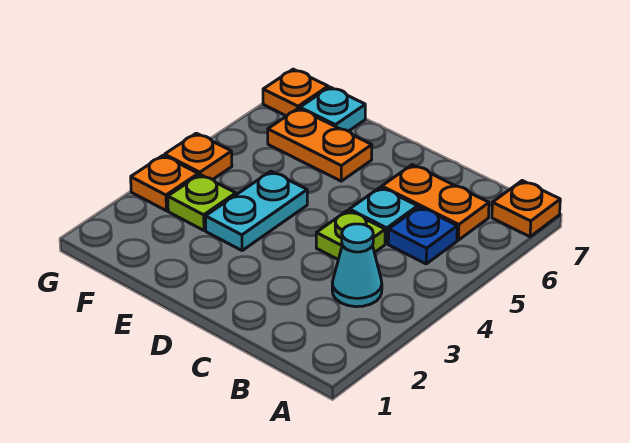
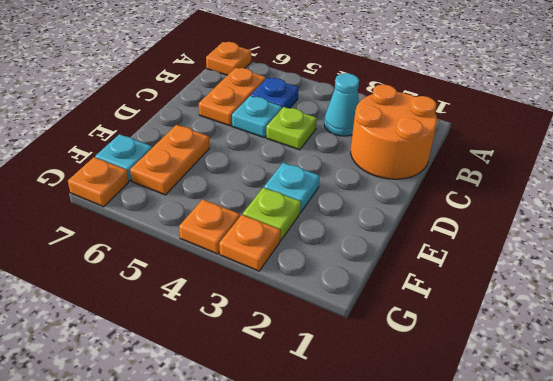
none -> orange round brick B1:C2 level 1
cyan plate E3:E4 level 1 -> cyan plate E3 level 1

